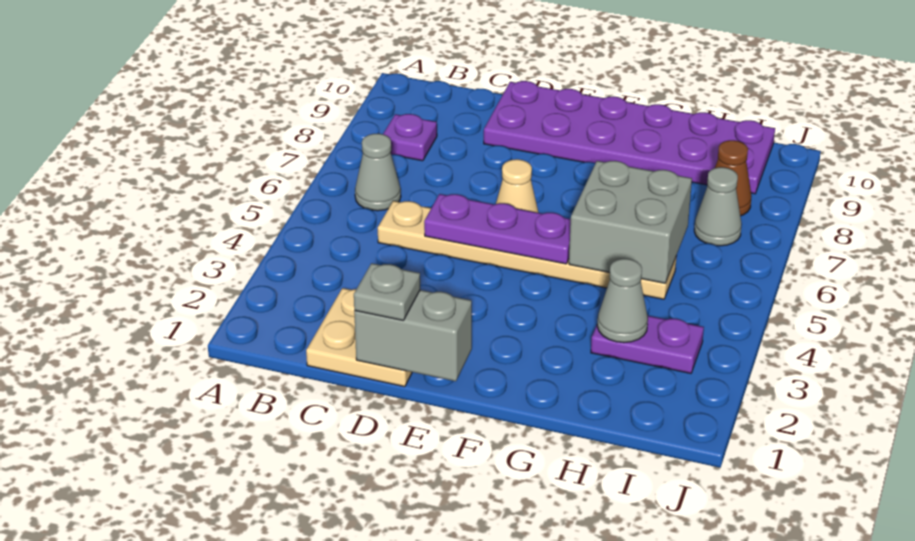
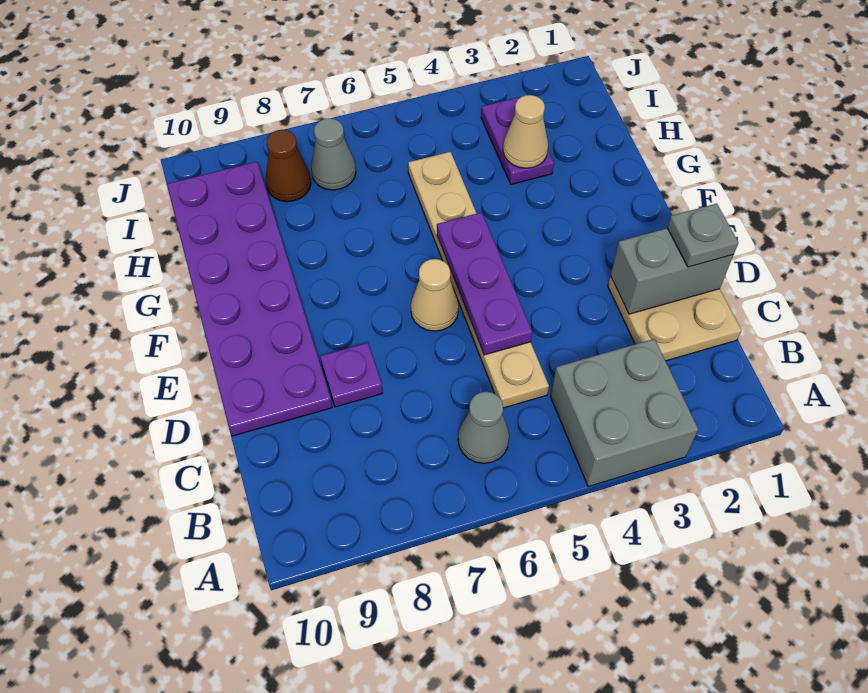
purple plate B8 level 1 -> purple plate D8 level 1
grey brick D1:E1 level 2 -> grey brick D1:D2 level 2
grey brick G5:H6 level 2 -> grey brick A3:B4 level 1
grey cone H3 level 2 -> tan cone H3 level 2

